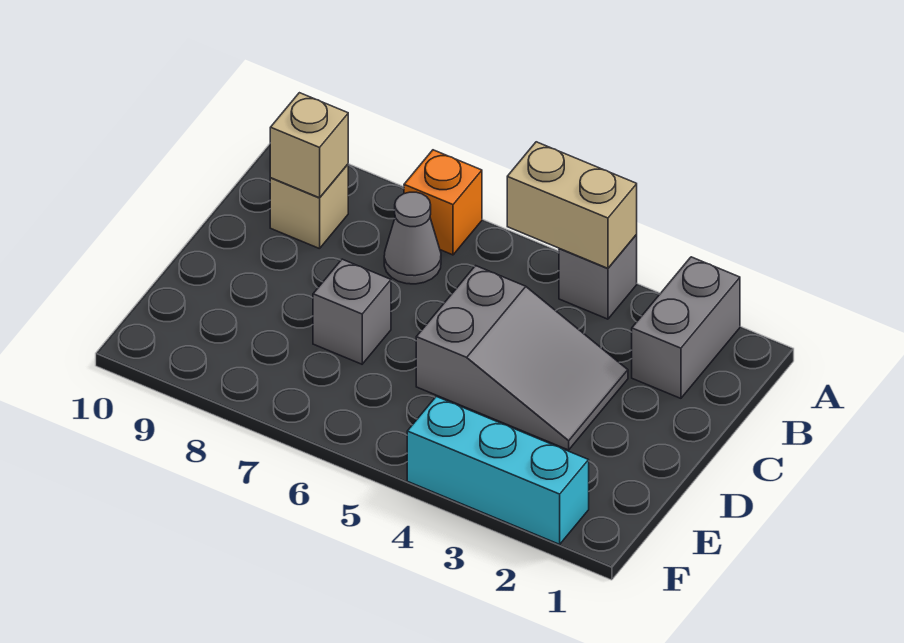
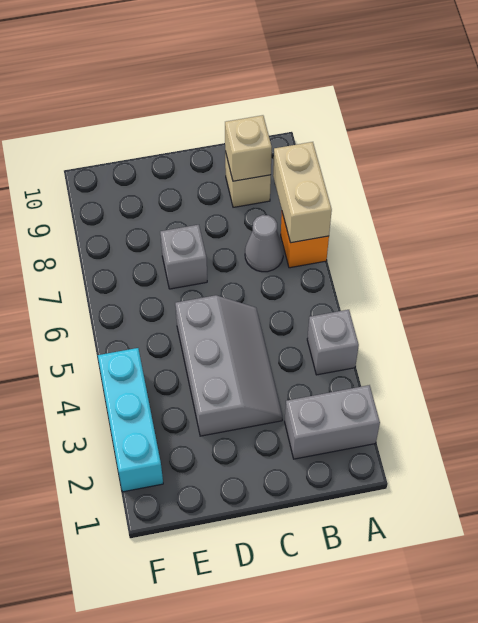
tan brick A4:A5 level 2 -> tan brick A7:A8 level 2
grey slope C3:D5 level 1 top 5 -> grey slope C3:D5 level 1 top D

